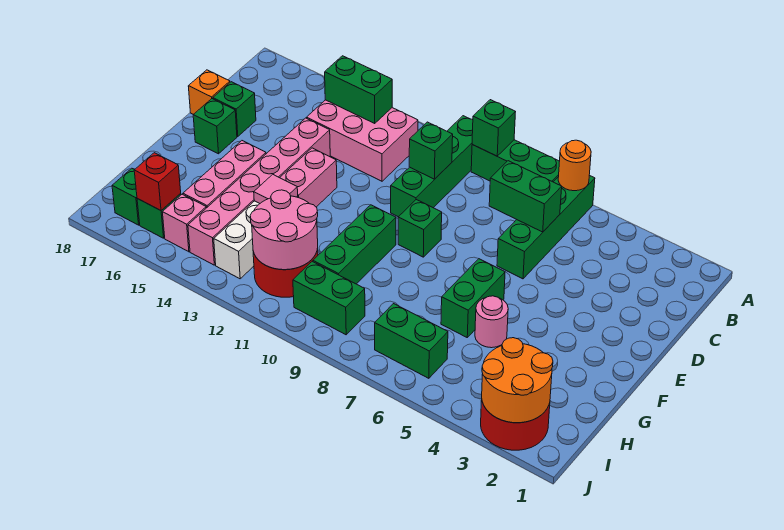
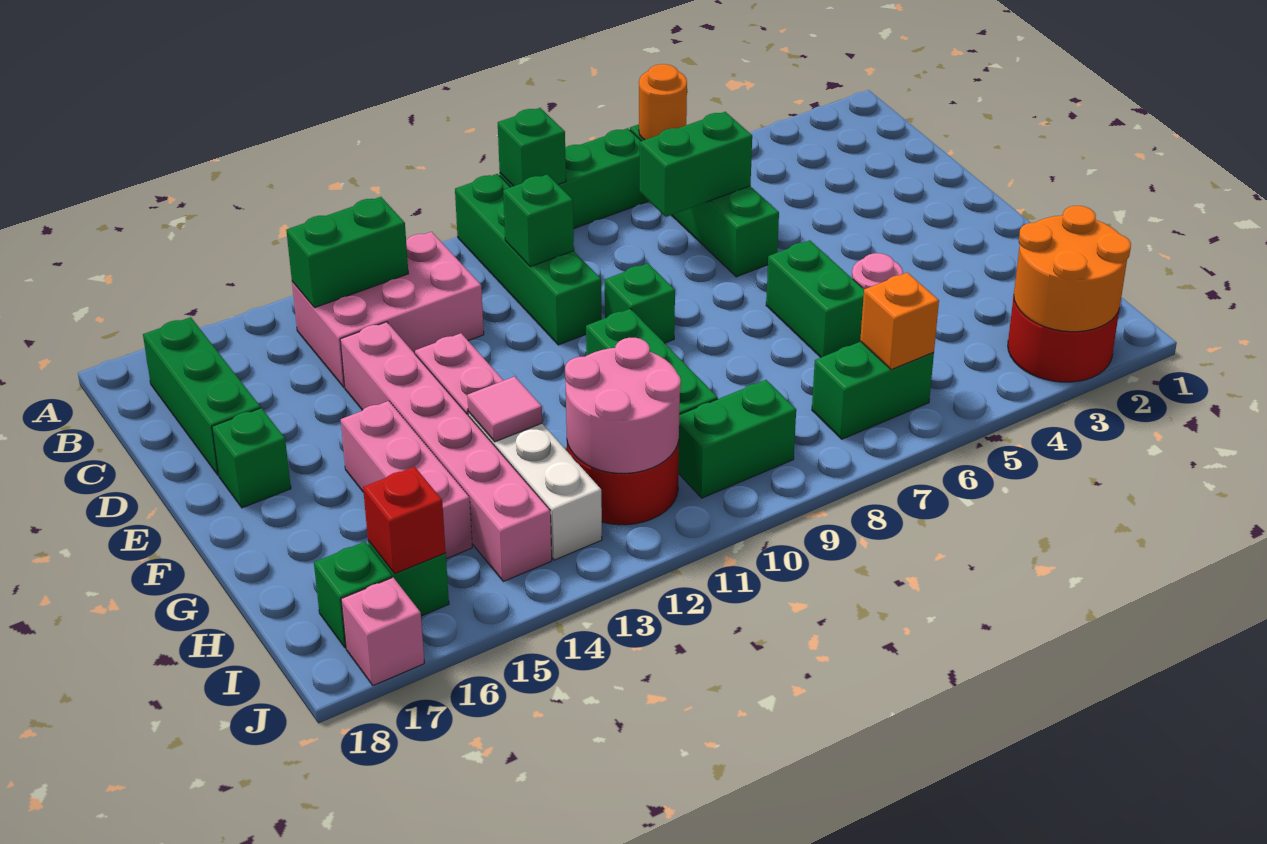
green brick D17 level 1 -> green brick B17:D17 level 1
orange brick D18 level 1 -> orange brick I6 level 2
pink brick I15 level 1 -> pink brick J17 level 1

